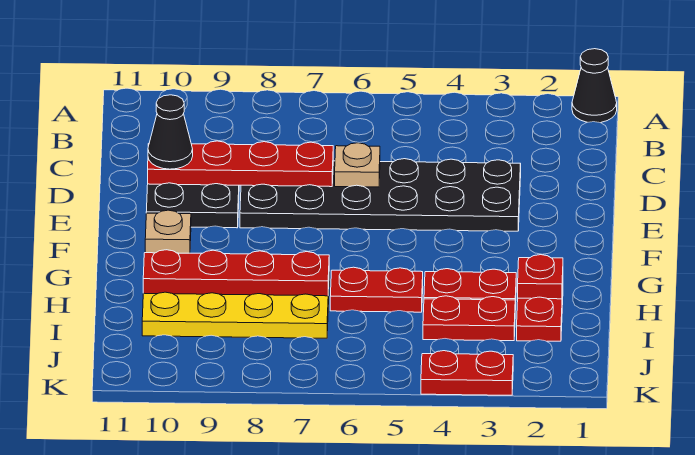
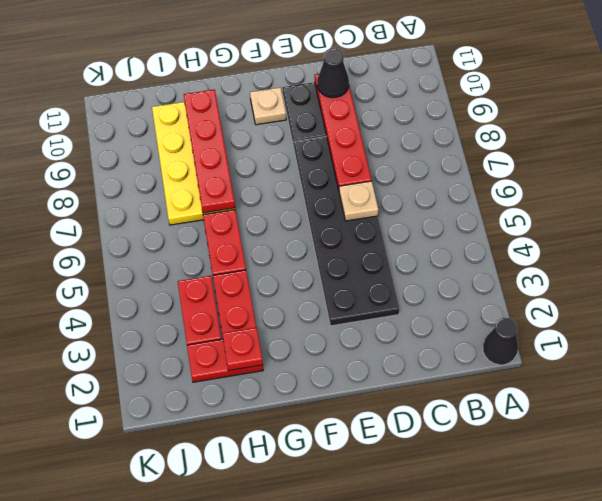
red plate K3:K4 level 1 -> none

